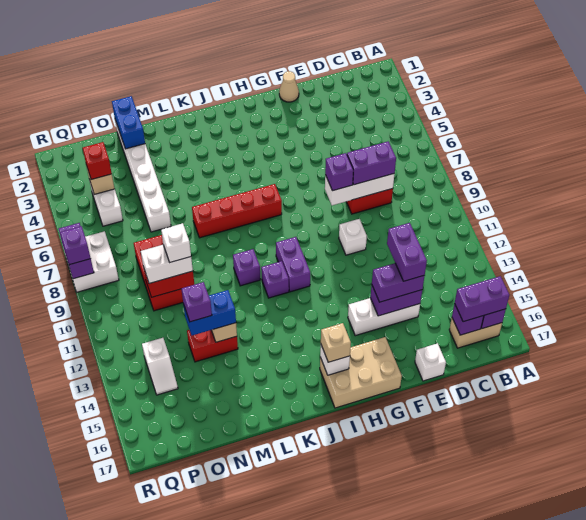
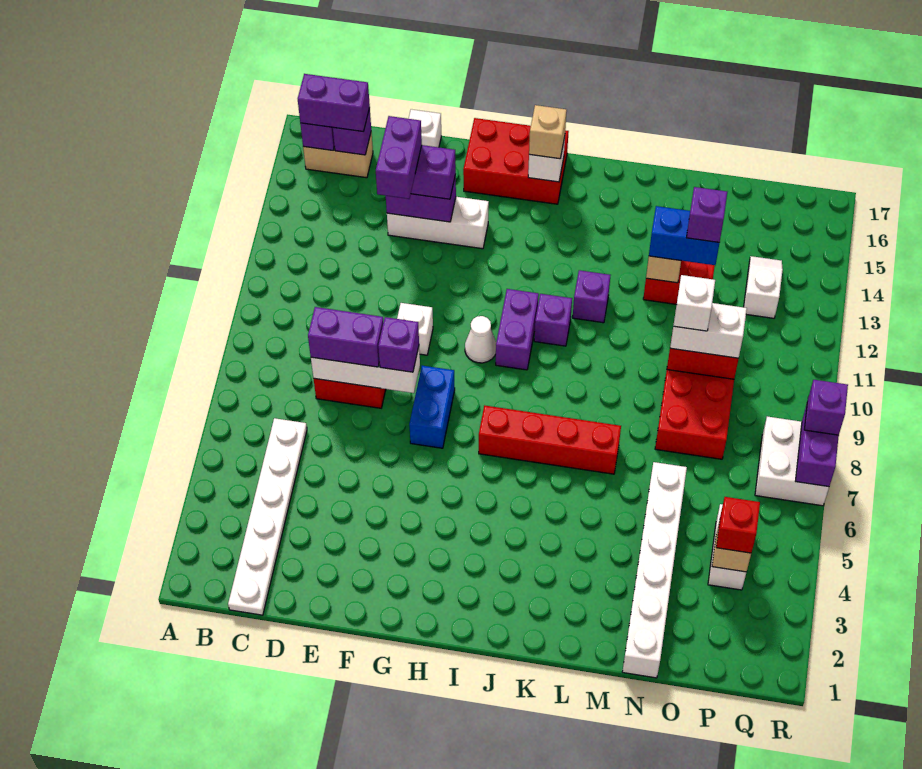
none -> white plate C1:C6 level 1
tan cone F1 level 1 -> none
tan brick G16:I17 level 1 -> red brick G16:I17 level 1
none -> white cone H10 level 1
purple brick K10 level 1 -> purple brick K12 level 1
blue brick N1:N2 level 2 -> blue brick G7:G8 level 1

